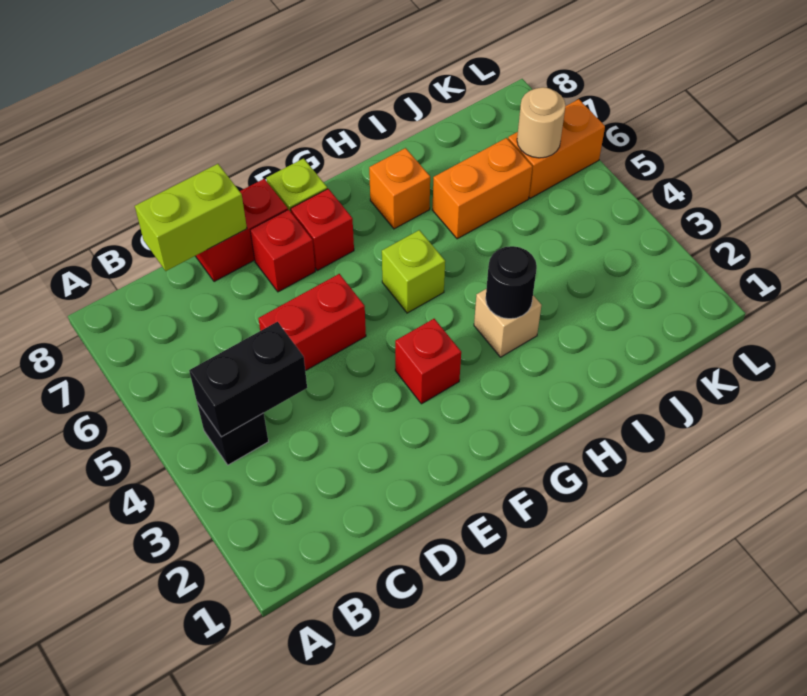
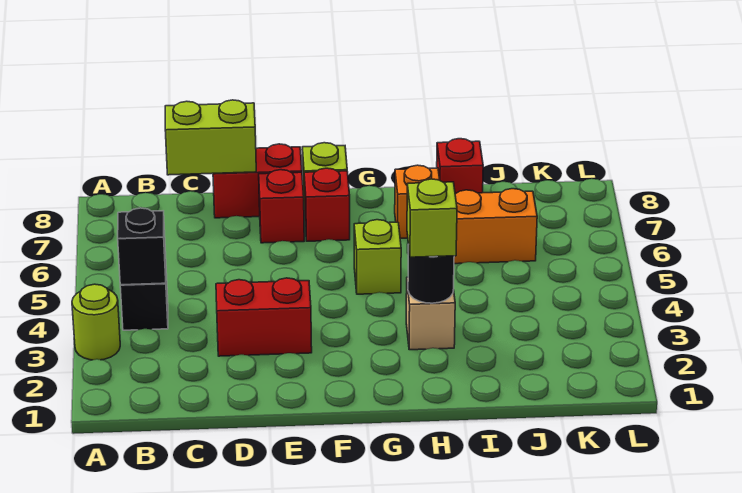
none -> lime round brick A3 level 1
black brick B4:C4 level 2 -> black brick B4 level 2
red brick D5:E5 level 1 -> red brick D3:E3 level 1
red brick F3 level 1 -> red brick I8 level 1
none -> lime brick H3 level 3
orange brick K6:L6 level 1 -> none
tan round brick K6 level 2 -> none

